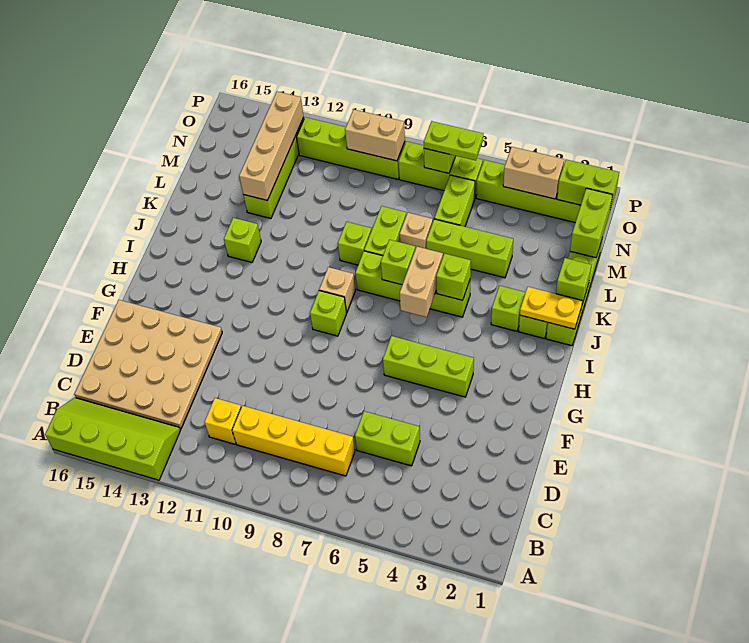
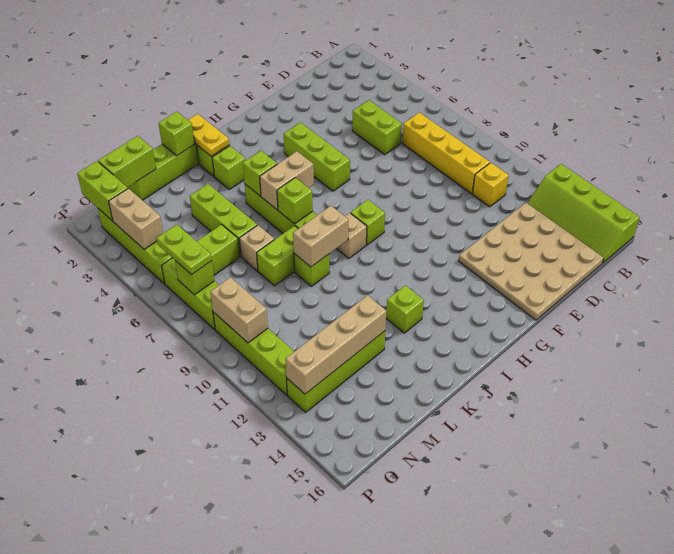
none -> tan brick J9:K9 level 2

